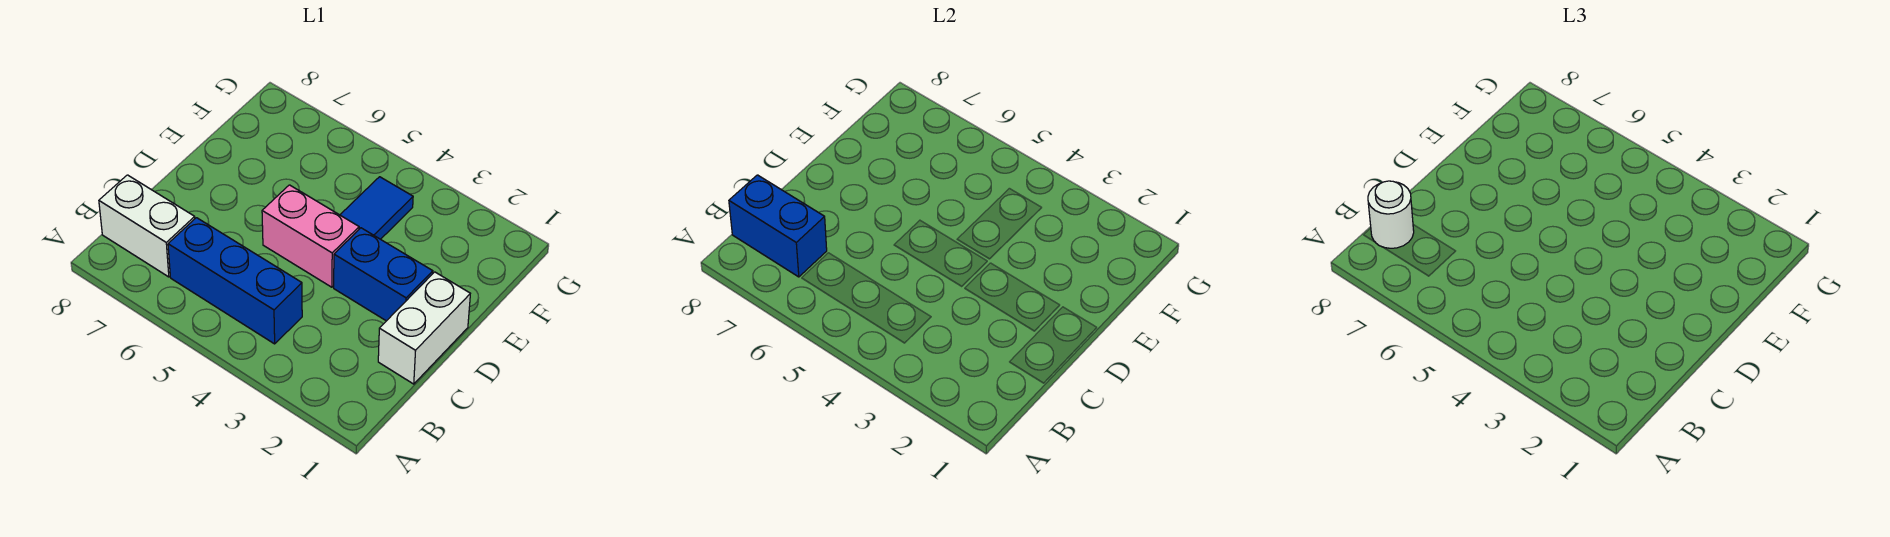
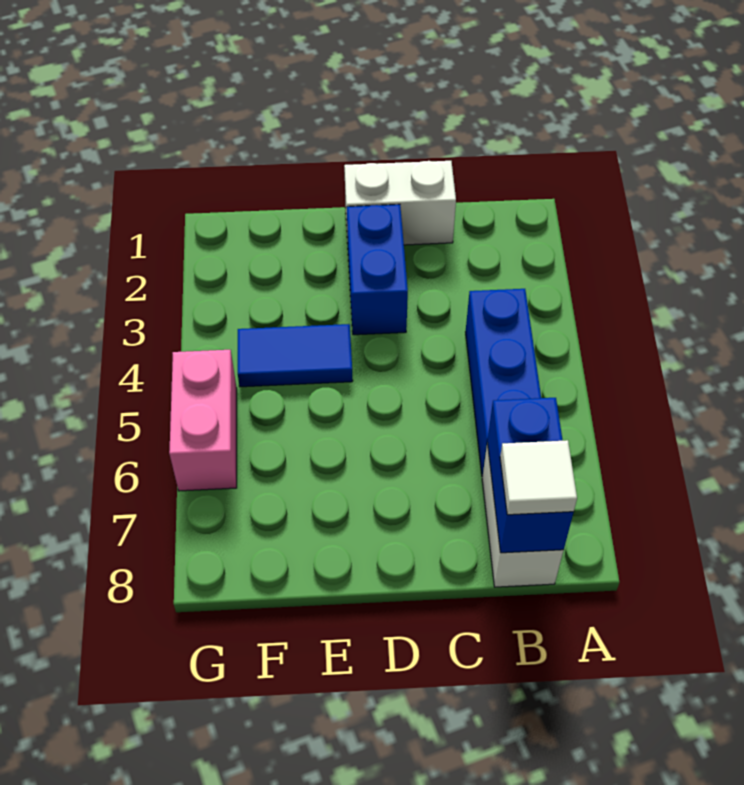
white round brick B8 level 3 -> white tile B8 level 3
pink brick D4:D5 level 1 -> pink brick G5:G6 level 1

